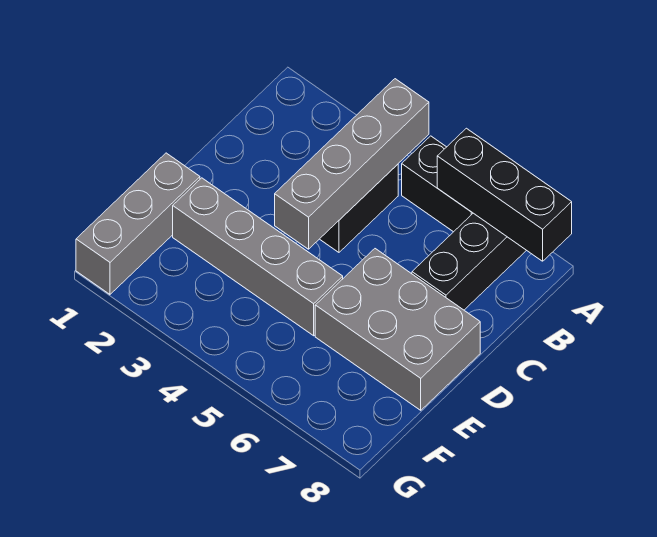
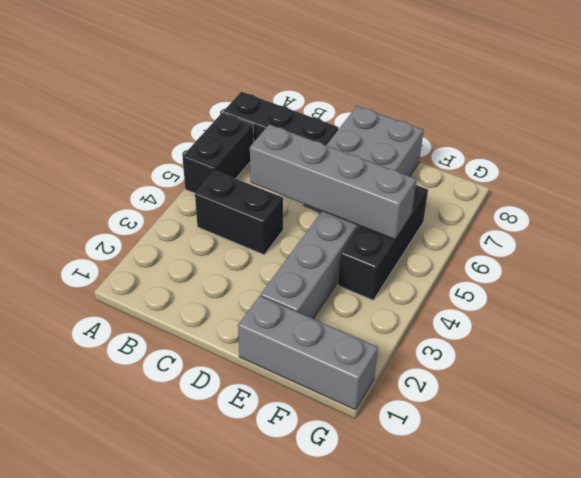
grey brick A4:D4 level 2 -> grey brick C5:F5 level 2
black brick A6:A8 level 2 -> black brick F4:F6 level 1

